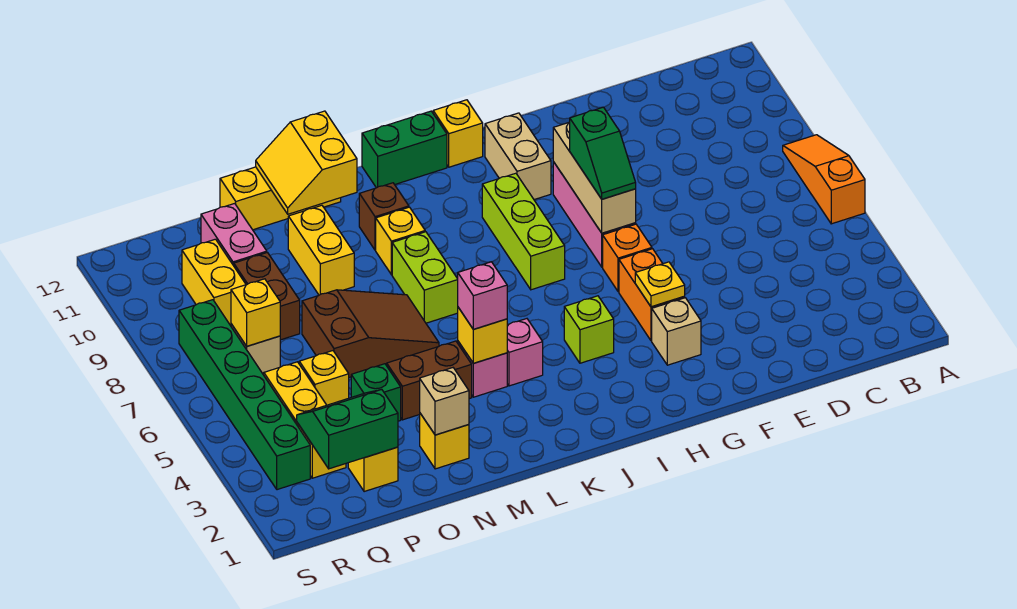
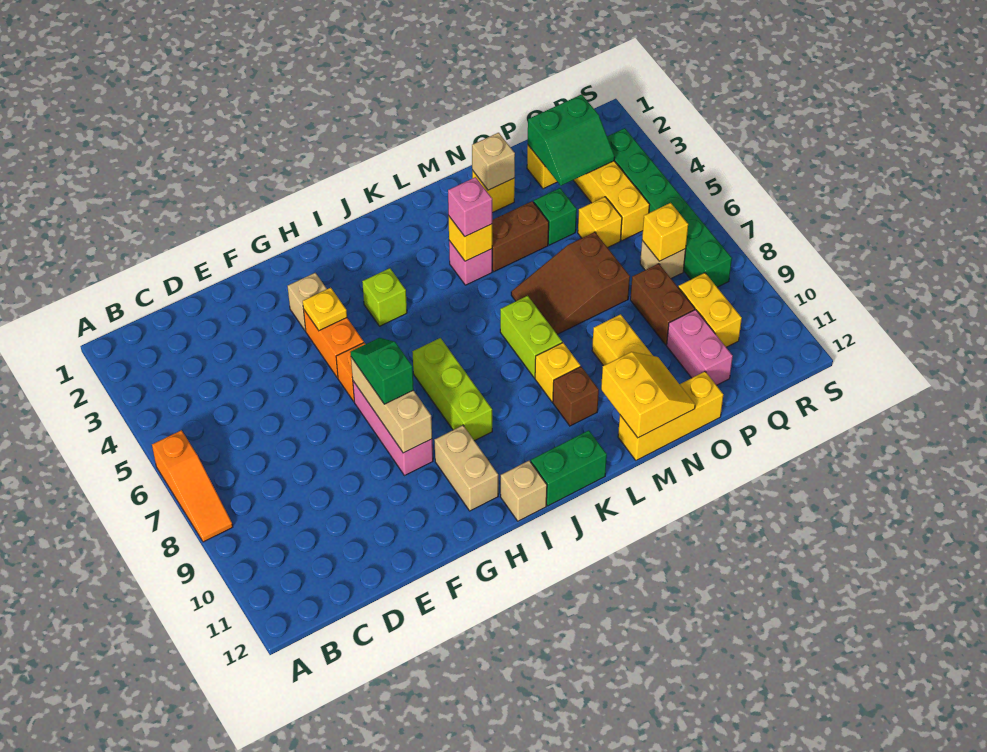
yellow brick I12 level 1 -> tan brick I12 level 1
pink brick K4 level 1 -> none

